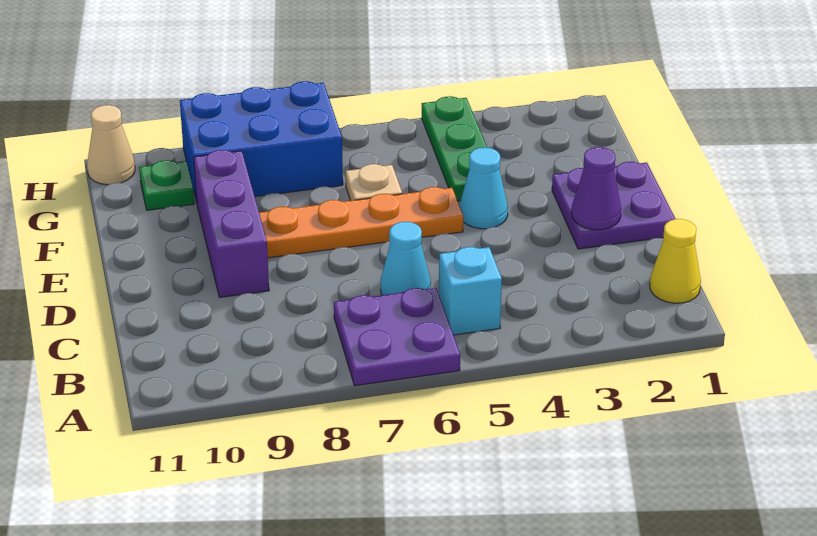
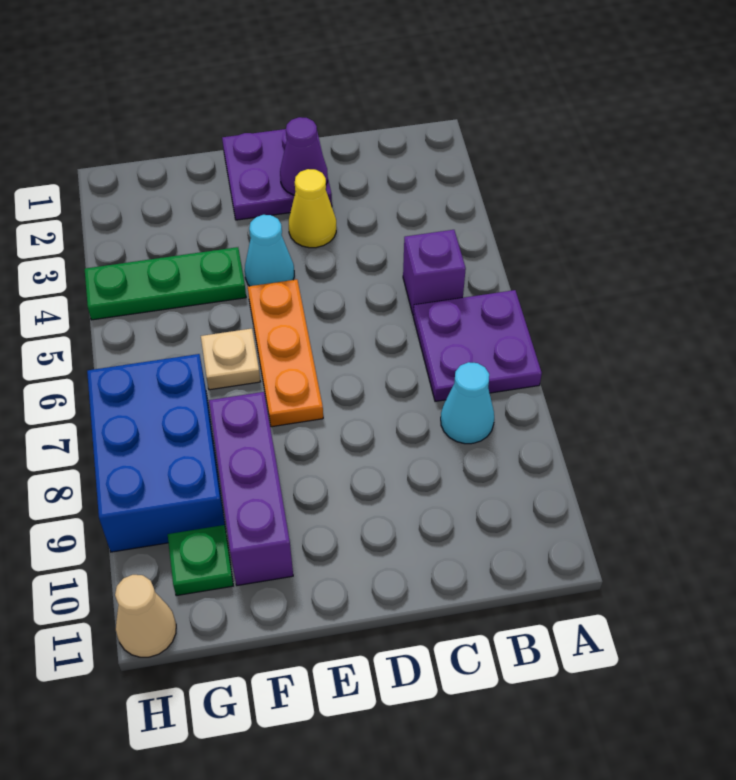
yellow cone B1 level 1 -> yellow cone D3 level 1
cyan brick B5 level 1 -> purple brick B5 level 1
cyan cone C6 level 1 -> cyan cone B8 level 1
purple brick D9:F9 level 1 -> purple brick F8:F10 level 1
orange plate E5:E8 level 1 -> orange plate E5:E7 level 1

